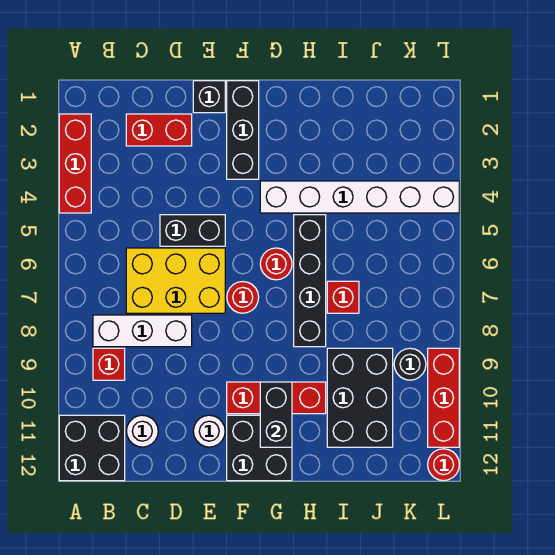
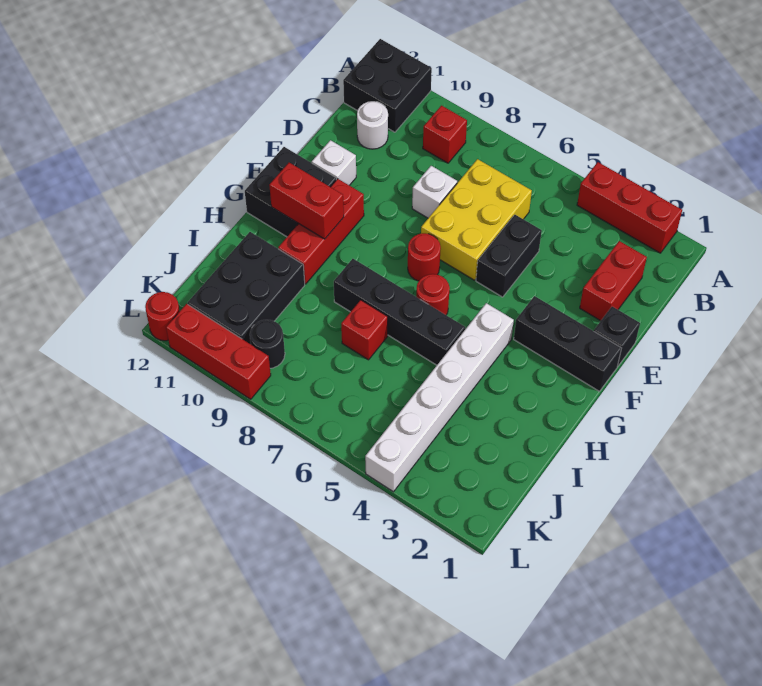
white brick B8:D8 level 1 -> white brick D8 level 1
white round brick E11 level 1 -> white brick E11 level 1
black brick G10:G11 level 2 -> red brick G10:G11 level 2
black brick I9:J11 level 1 -> black brick I10:K11 level 1

